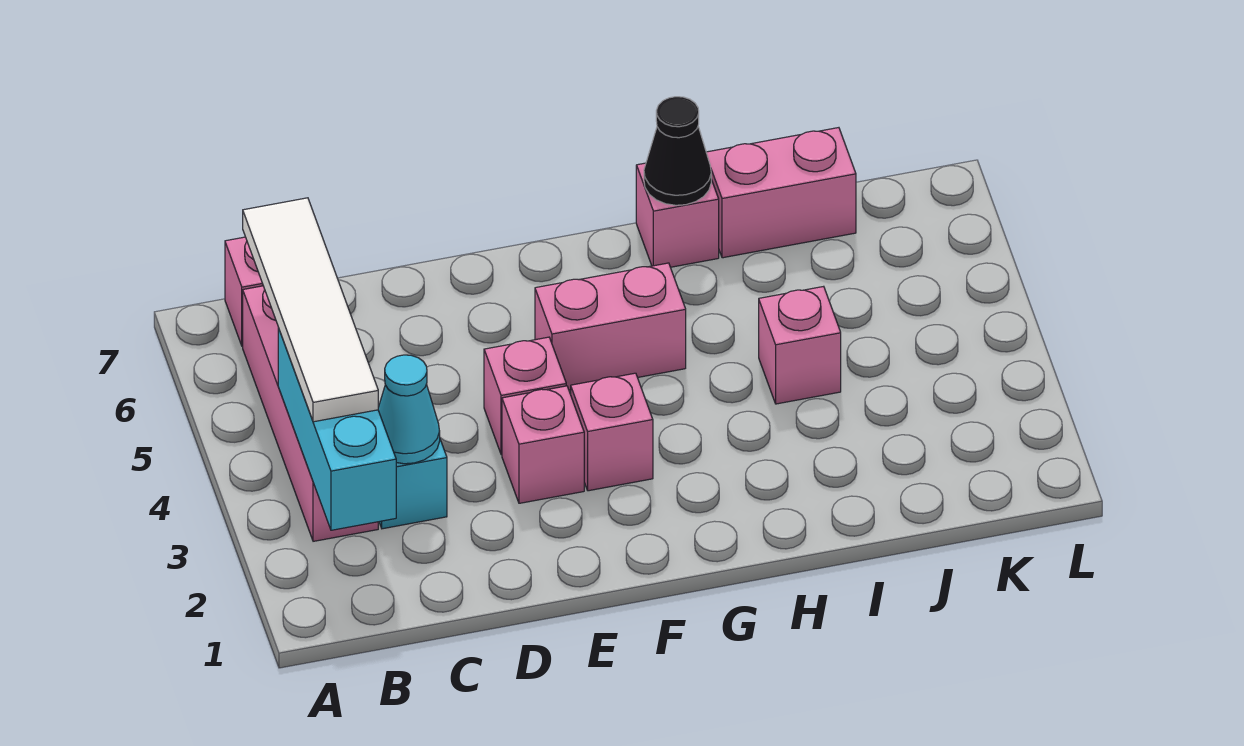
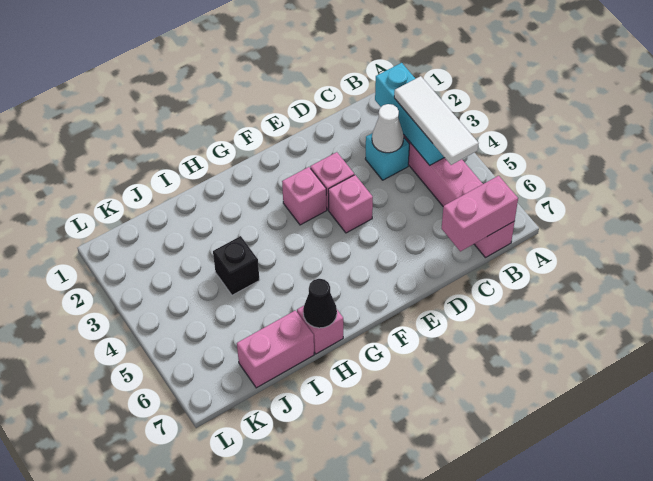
white tile B3:B6 level 3 -> white tile B3:B5 level 3
cyan cone C3 level 2 -> white cone C3 level 2
pink brick F5:G5 level 1 -> pink brick B7:C7 level 2
pink brick I4 level 1 -> black brick I4 level 1

